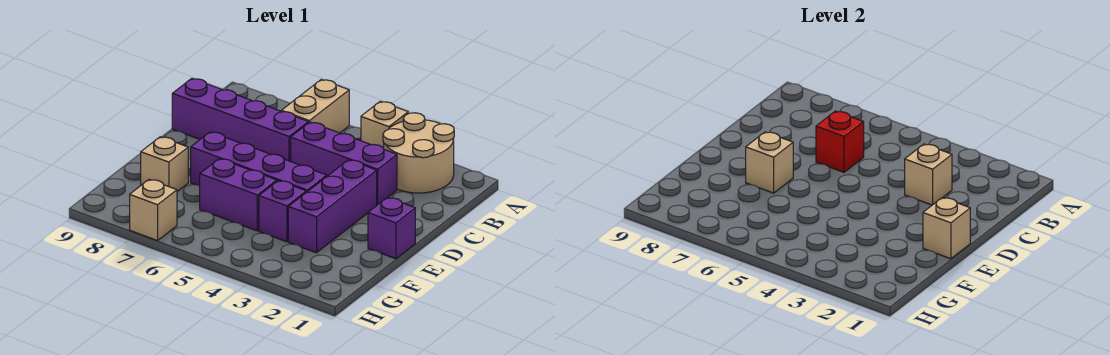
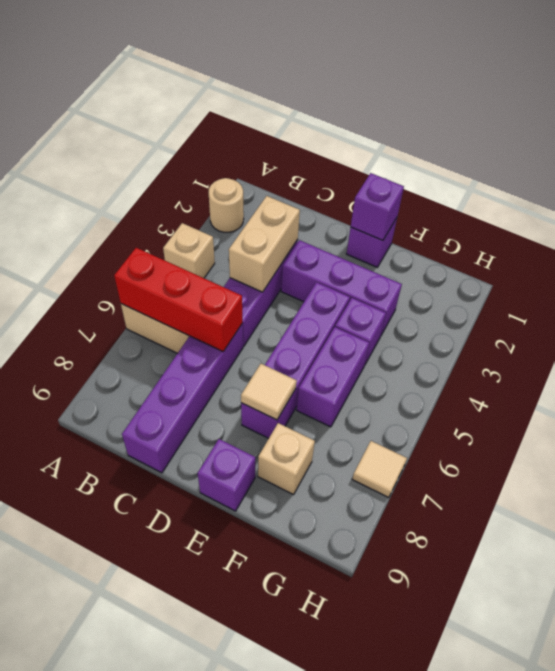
tan round brick A2:B3 level 1 -> tan round brick A2 level 1
tan brick C3 level 2 -> tan brick C3:C4 level 2
red brick C6 level 2 -> red brick A6:C6 level 2
tan brick E1 level 2 -> purple brick E1 level 2
tan brick E7 level 2 -> tan tile E7 level 2
none -> purple brick E9 level 1
tan brick H7 level 1 -> tan tile H7 level 1

